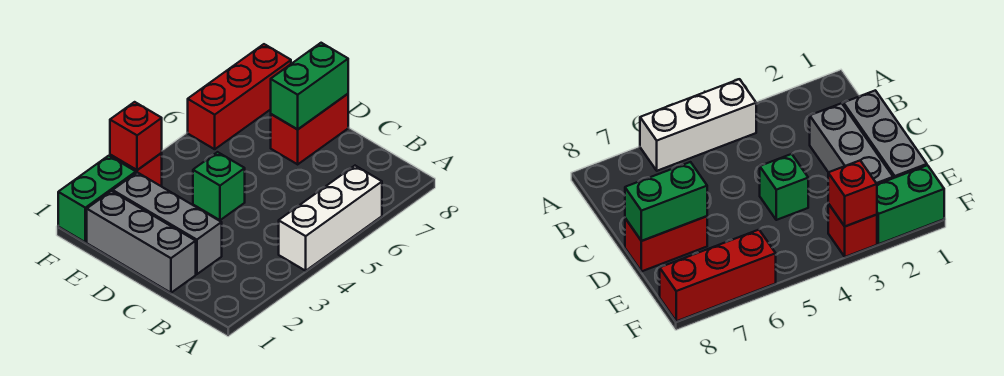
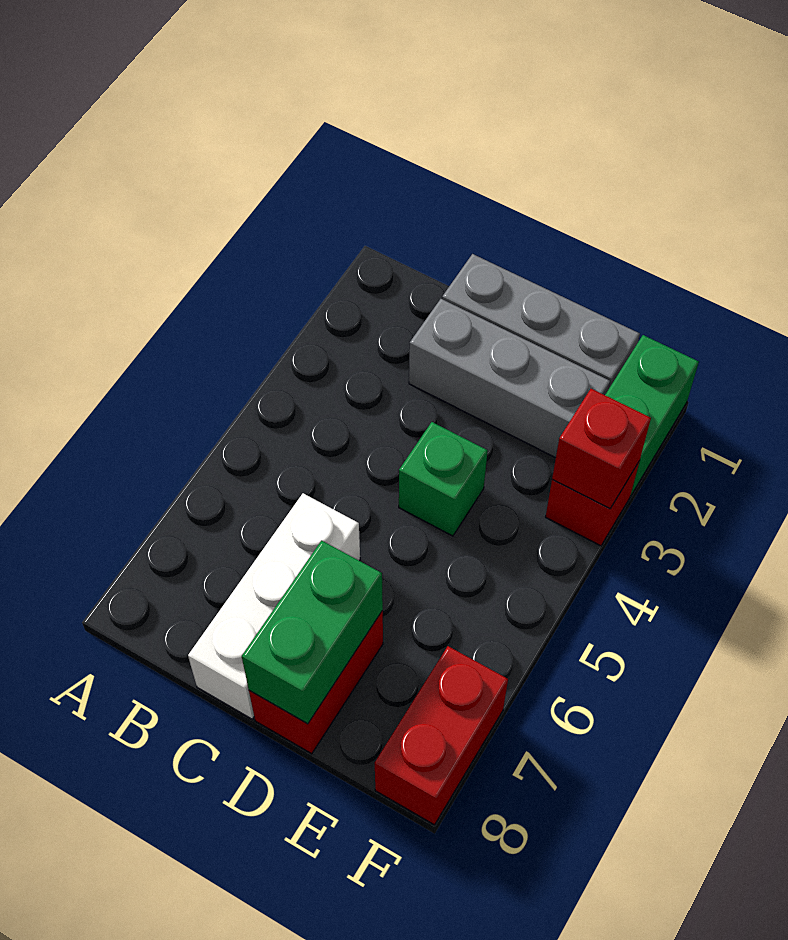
white brick A4:A6 level 1 -> white brick C6:C8 level 1
red brick F6:F8 level 1 -> red brick F7:F8 level 1

